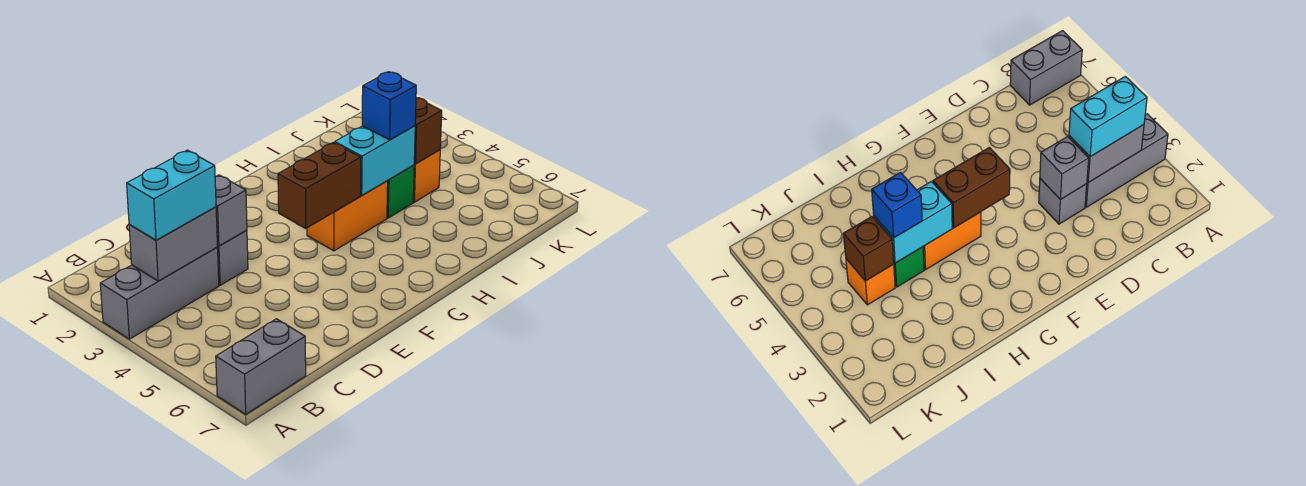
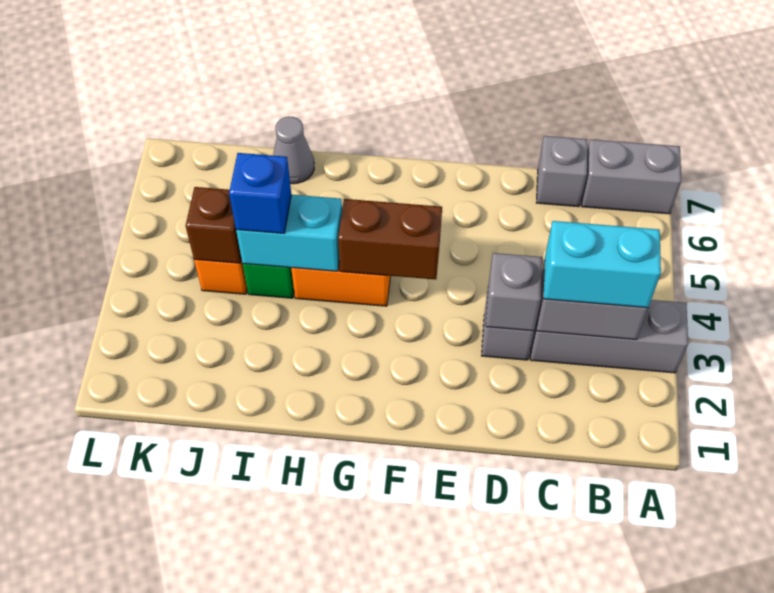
none -> grey brick C7 level 1
none -> grey cone I7 level 1

